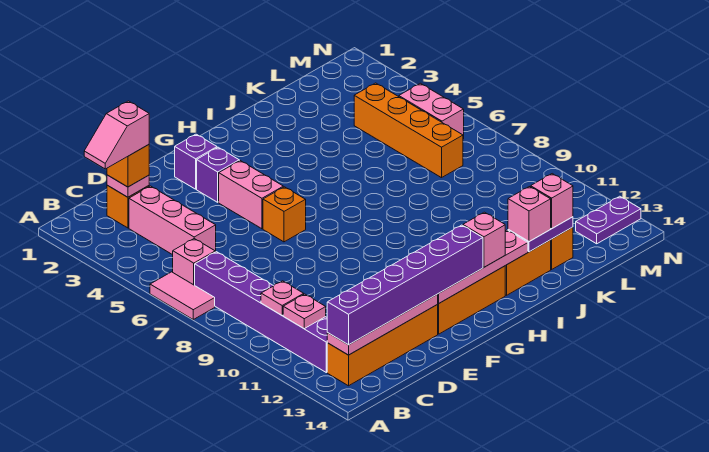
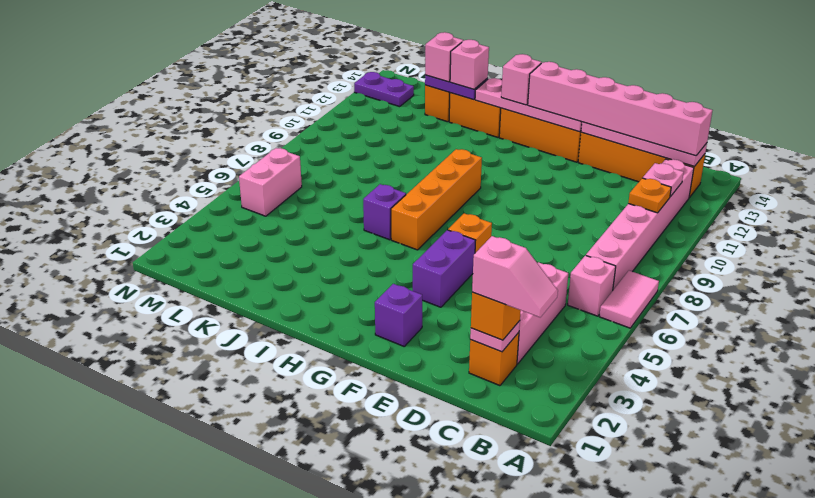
purple brick B7:B12 level 1 -> pink brick B7:B12 level 1
pink plate B10 level 2 -> orange plate B10 level 2
purple brick B13:G13 level 3 -> pink brick B13:G13 level 3
purple brick F3 level 1 -> purple brick I6 level 1
pink brick F4:F5 level 1 -> purple brick F4:F5 level 1
orange brick L4:L7 level 1 -> orange brick H6:H9 level 1

